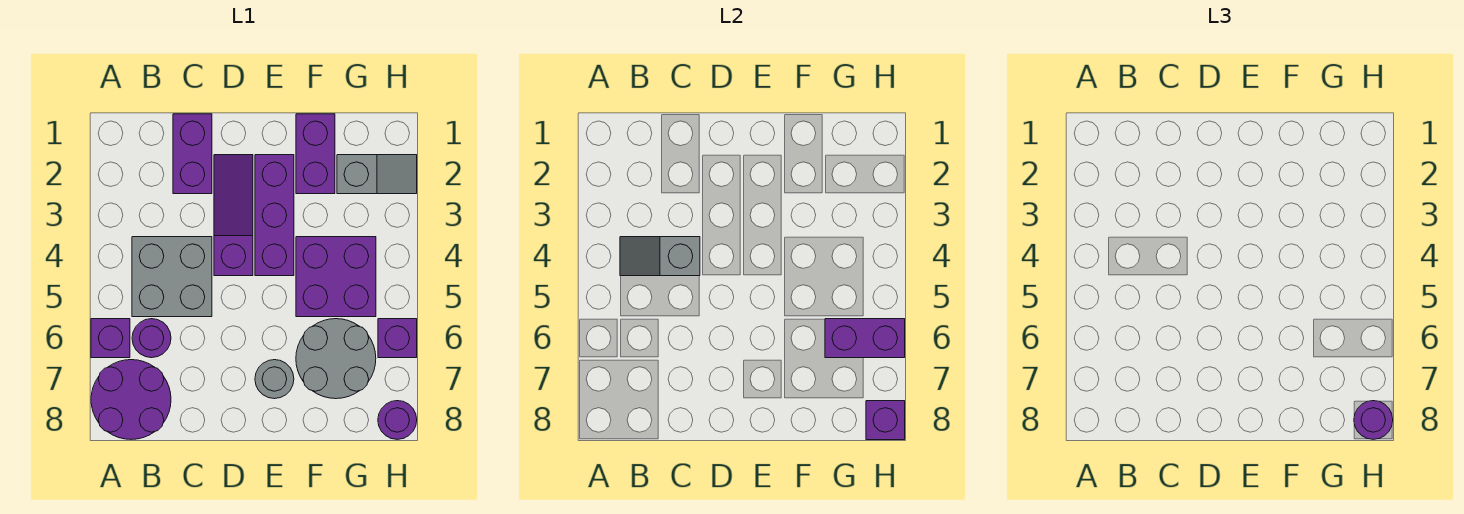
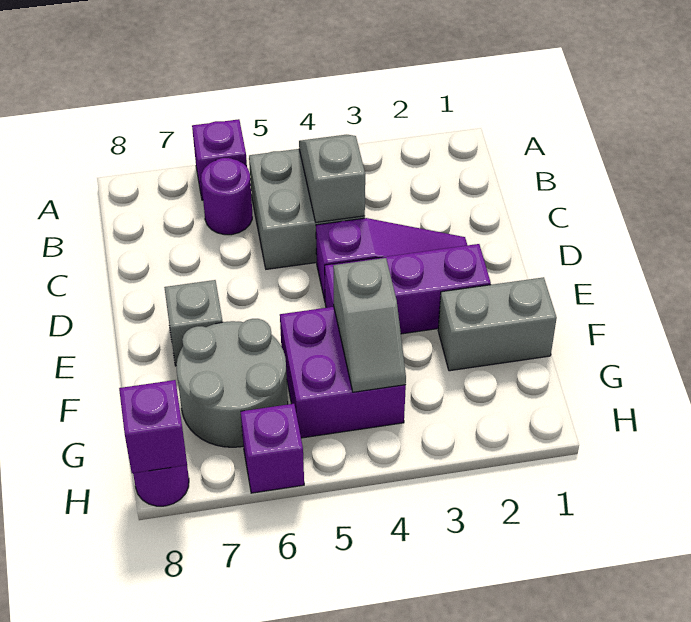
purple round brick A7:B8 level 1 -> none
purple brick C1:C2 level 1 -> none
grey round brick E7 level 1 -> grey brick E7 level 1
purple brick F1:F2 level 1 -> grey brick F1:F2 level 1
grey slope G2:H2 level 1 top G -> grey slope F4:G4 level 2 top F
purple brick G6:H6 level 2 -> none
purple round brick H8 level 3 -> none

